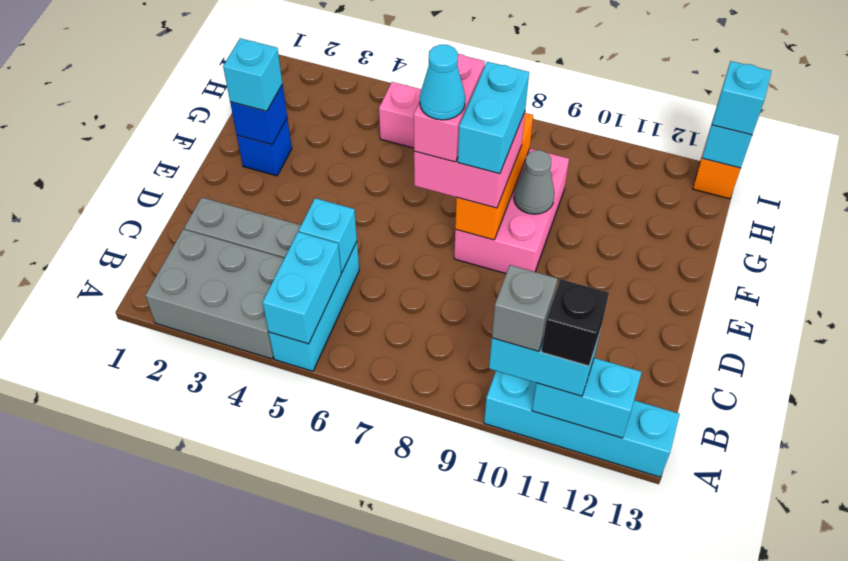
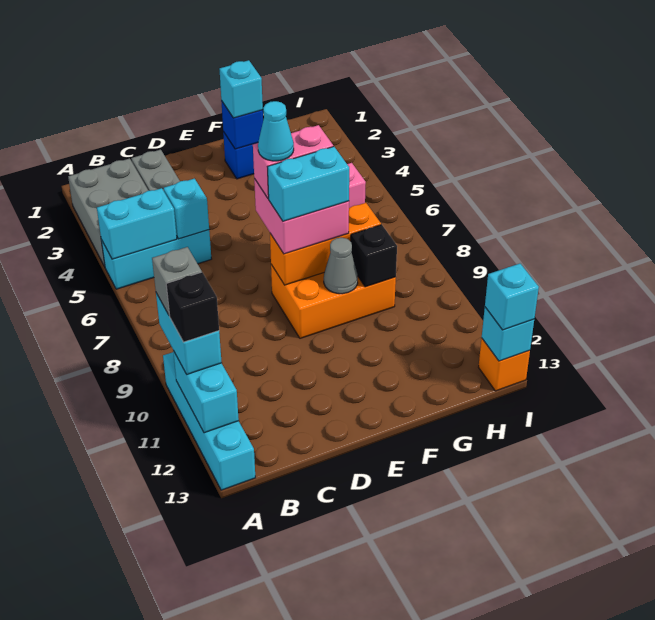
pink brick E8:G9 level 1 -> orange brick E8:G9 level 1
none -> black brick G9 level 2

